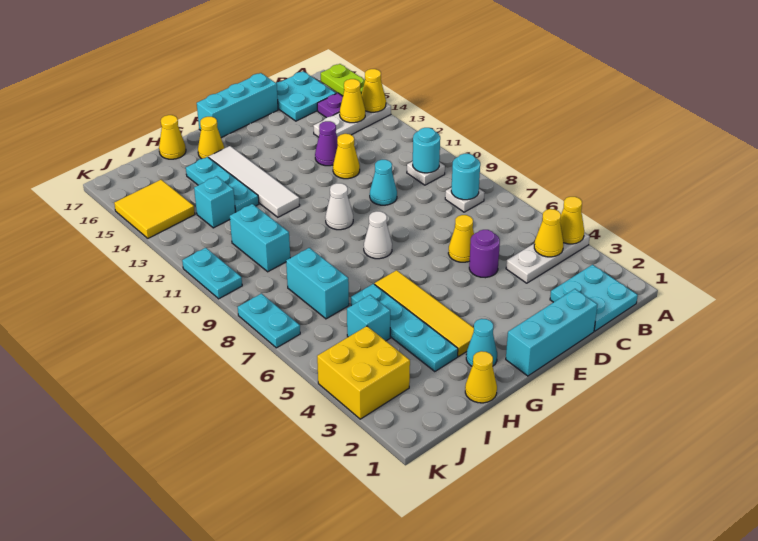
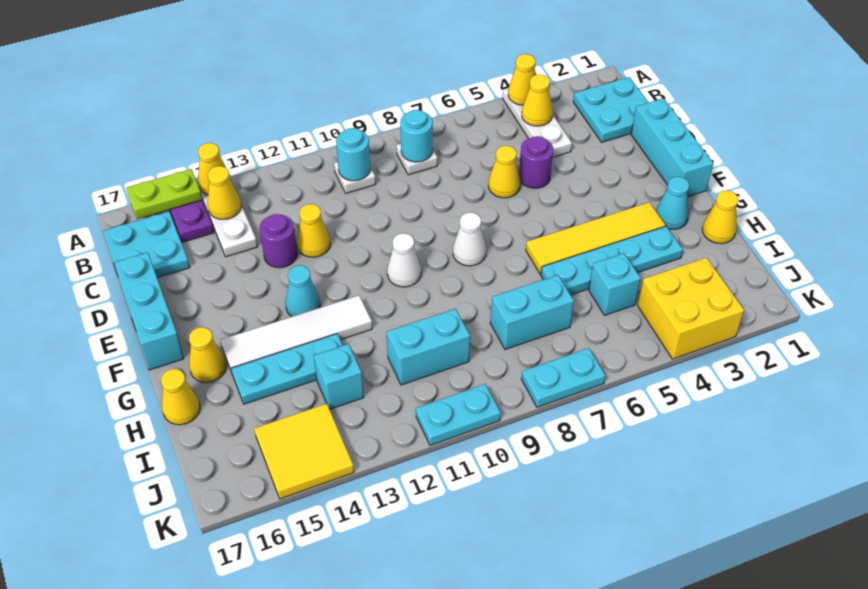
cyan cone D10 level 1 -> cyan cone F13 level 1
purple cone D13 level 1 -> purple round brick D13 level 1

